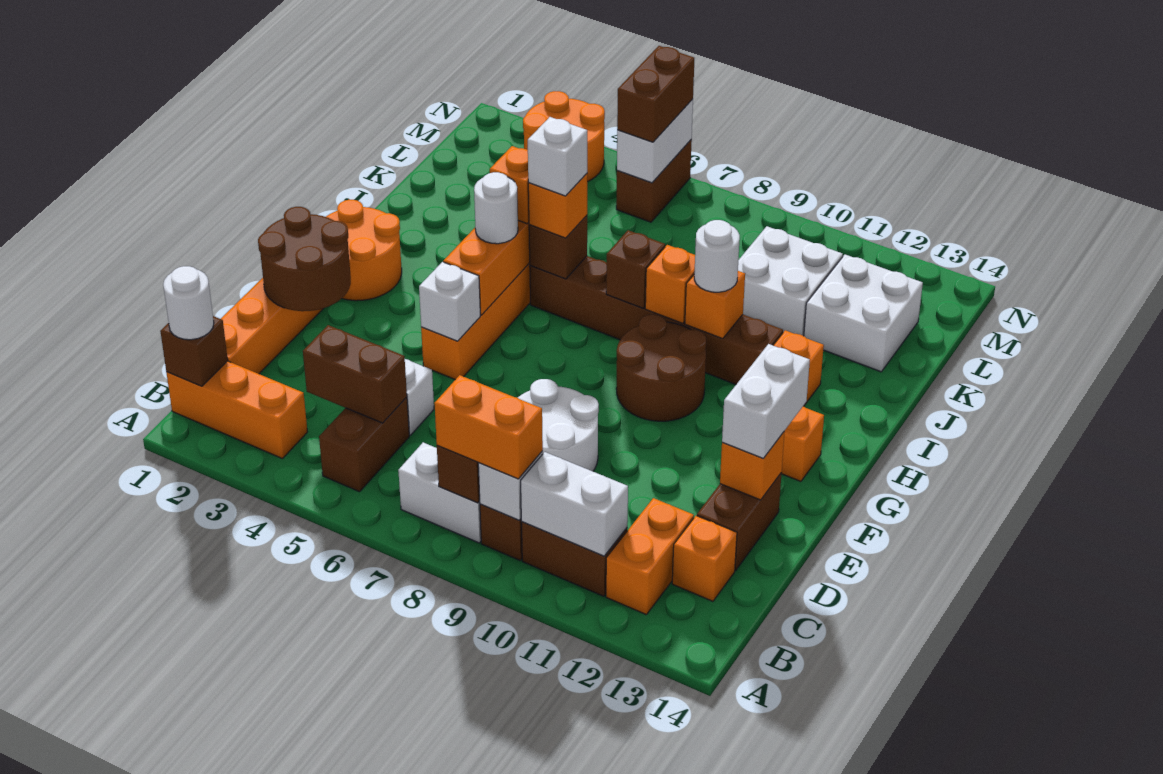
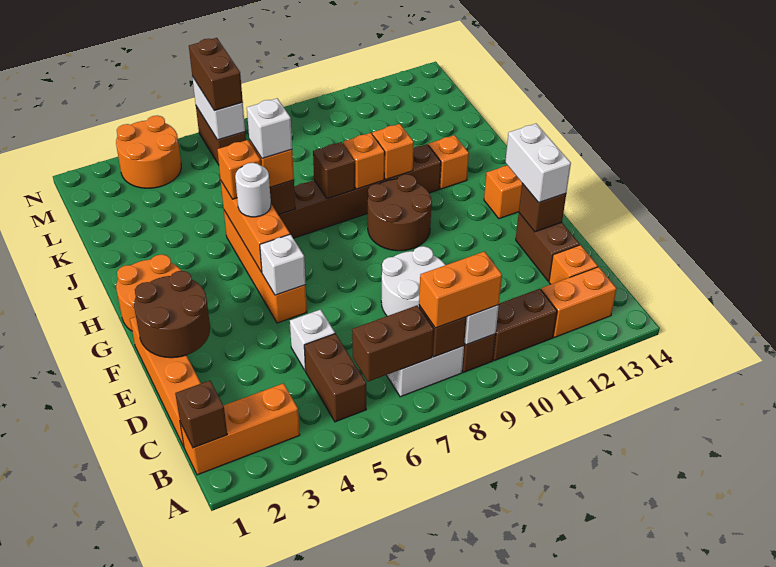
white round brick B1 level 3 -> none
white brick B10:B11 level 2 -> none
orange brick B12:C12 level 1 -> orange brick B12:B13 level 1
brown brick C4:C5 level 2 -> brown brick B6:B7 level 2
orange brick E13 level 2 -> brown brick E13 level 2
white round brick I10 level 3 -> none
white brick K10:L11 level 1 -> none
white brick K12:L13 level 1 -> none

